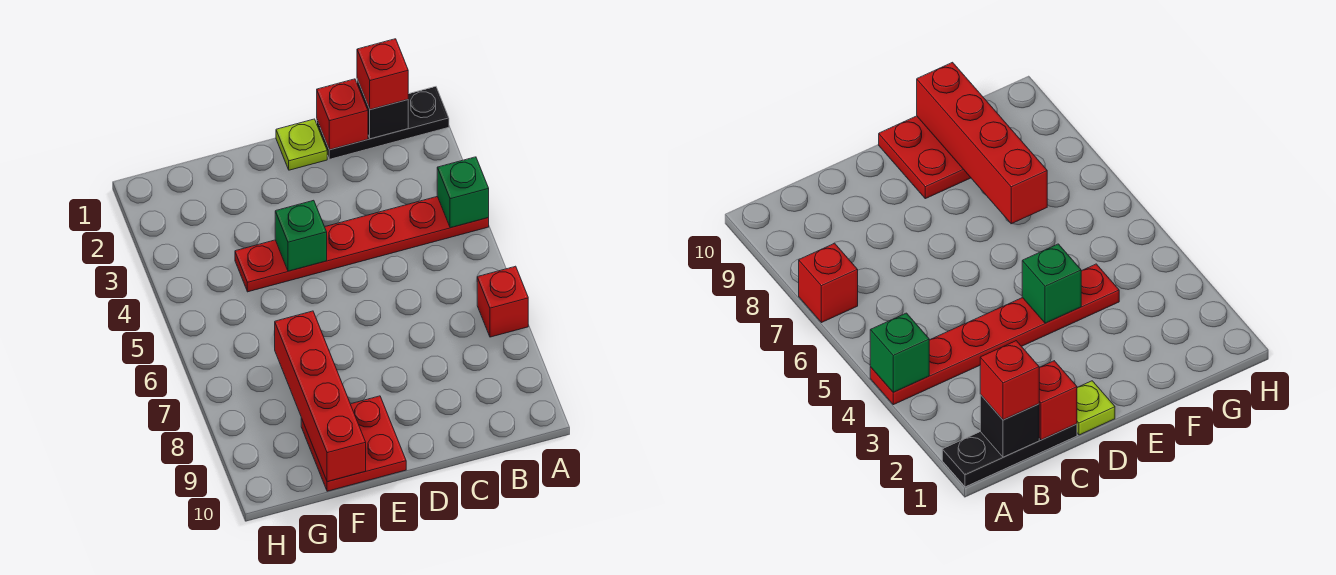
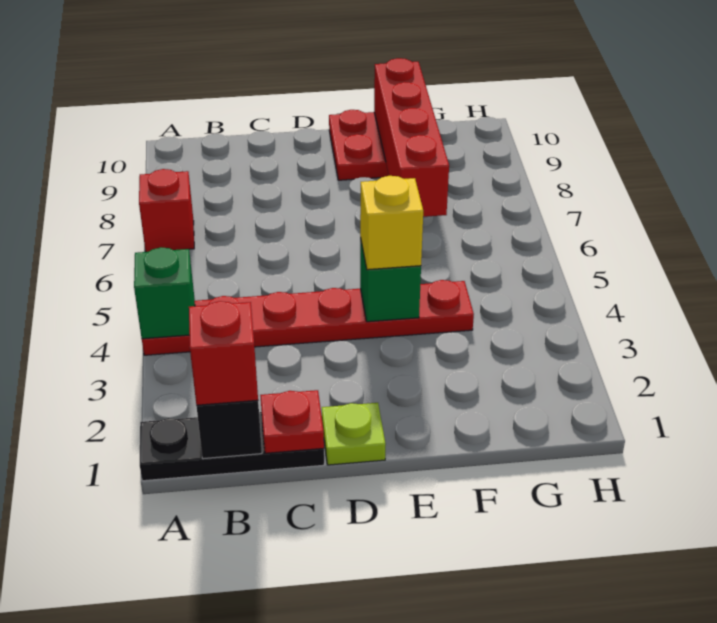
red brick C1 level 2 -> red plate C1 level 2
none -> yellow brick E4 level 3

